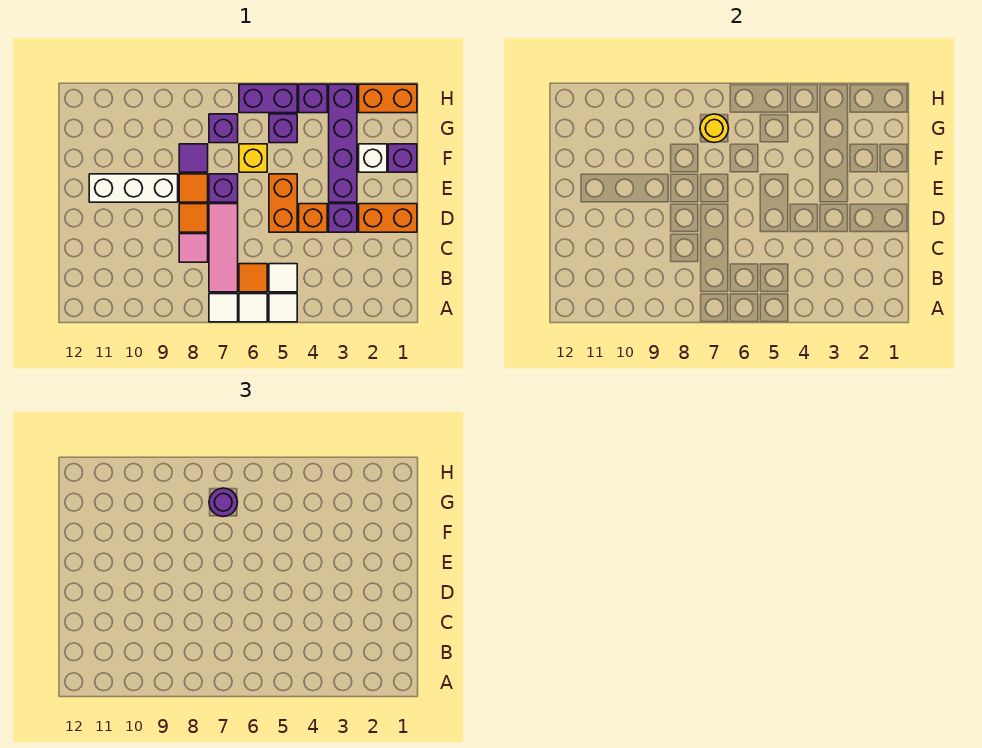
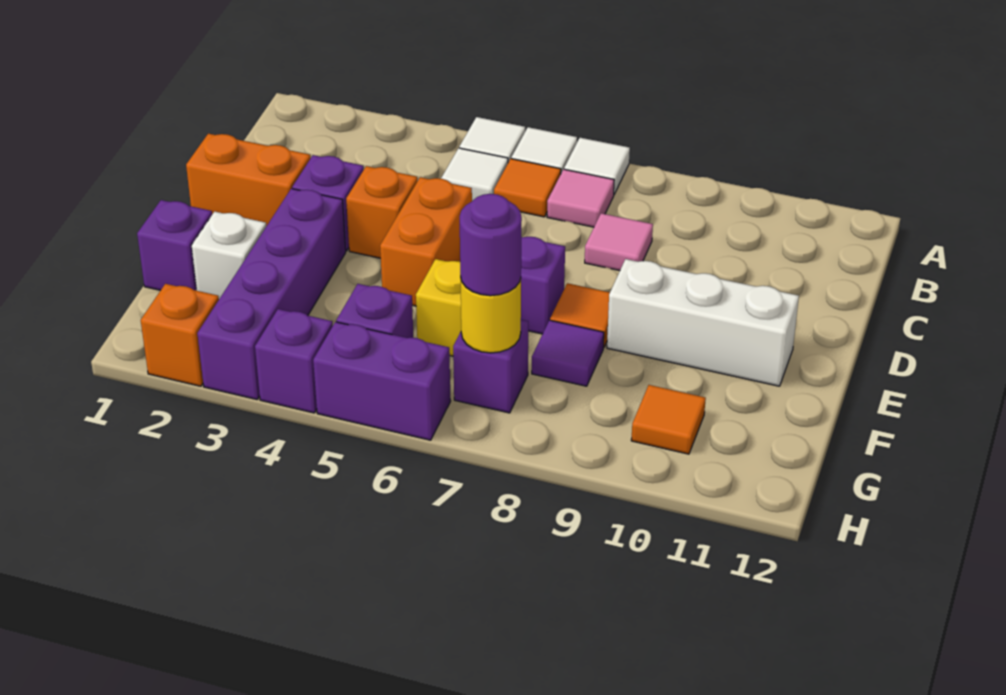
pink tile B7:D7 level 1 -> pink tile B7 level 1
orange tile D8 level 1 -> orange tile G10 level 1
orange brick H1:H2 level 1 -> orange brick H2 level 1

